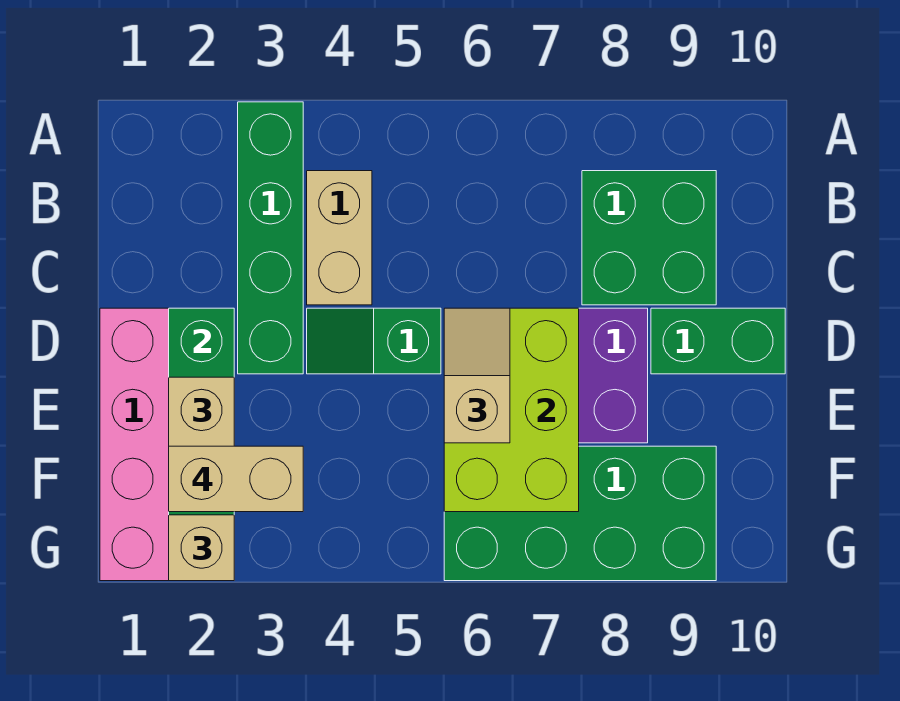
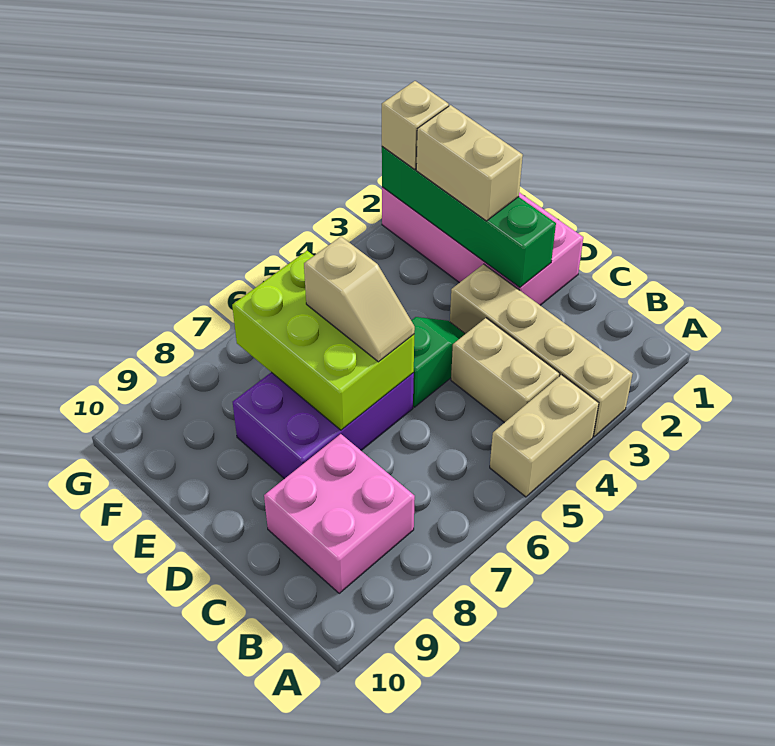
green brick A3:D3 level 1 -> tan brick A3:D3 level 1
green brick B8:C9 level 1 -> pink brick B8:C9 level 1
green brick D9:D10 level 1 -> none
tan brick F2:F3 level 4 -> tan brick A4:A5 level 1
green brick F6:G9 level 1 -> none

